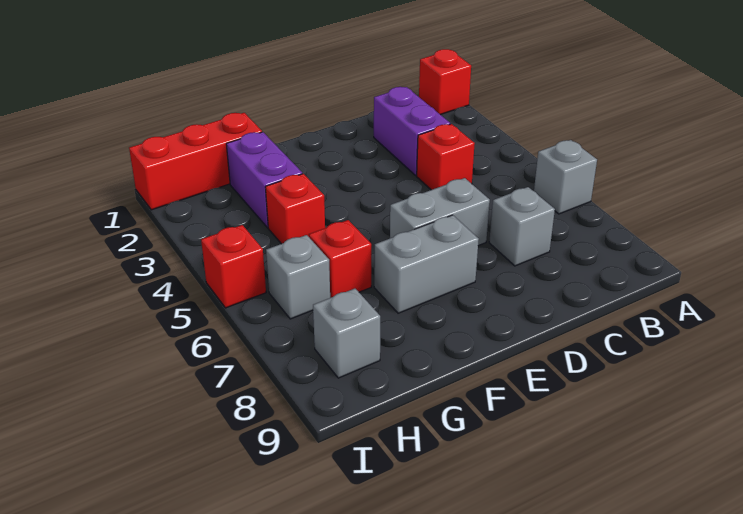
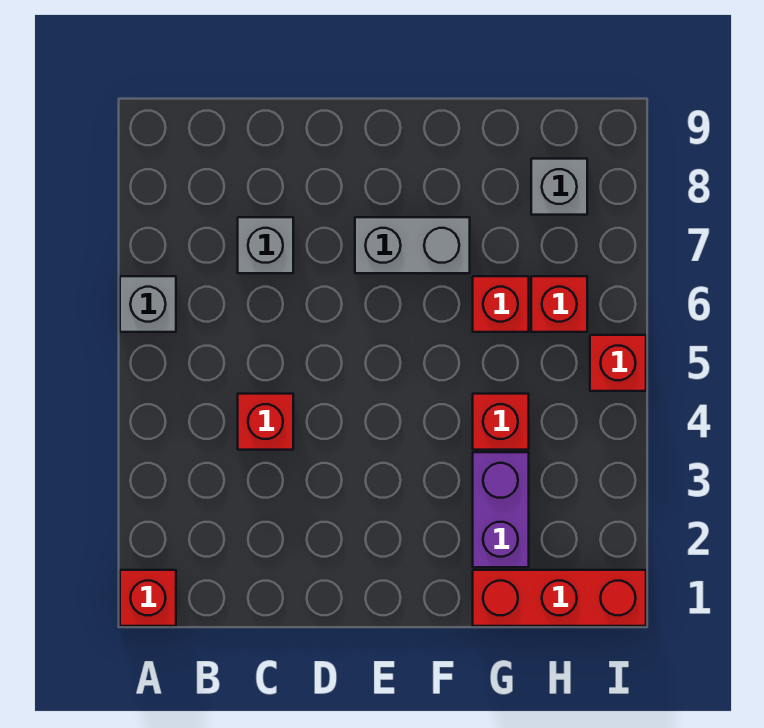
purple brick C2:C3 level 1 -> none
grey brick D6:E6 level 1 -> none
grey brick H6 level 1 -> red brick H6 level 1

